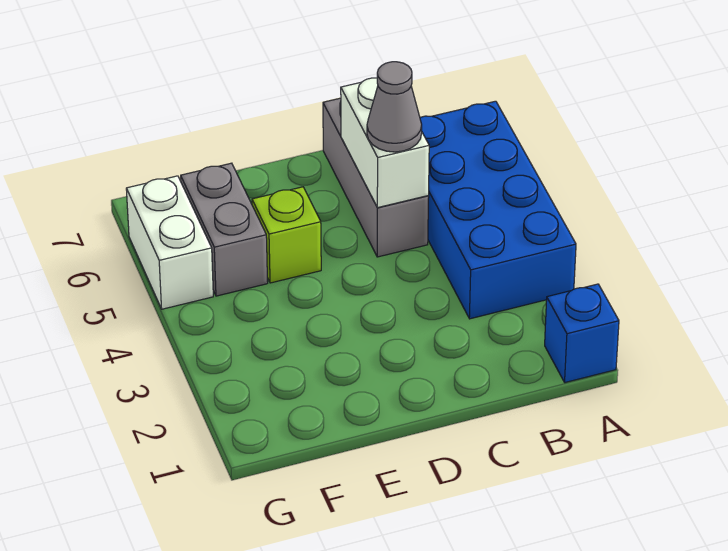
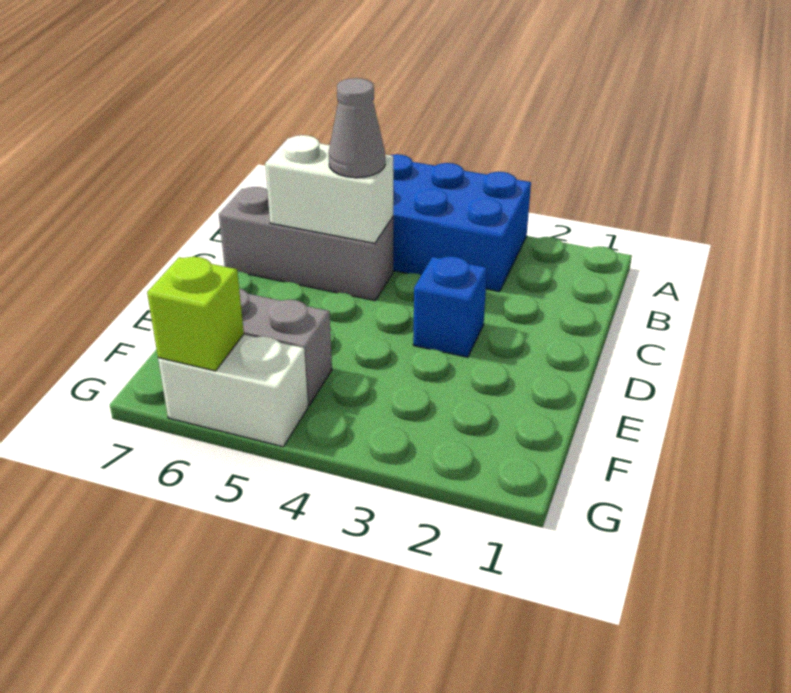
blue brick A1 level 1 -> blue brick D3 level 1
lime brick E5 level 1 -> lime brick G6 level 2

